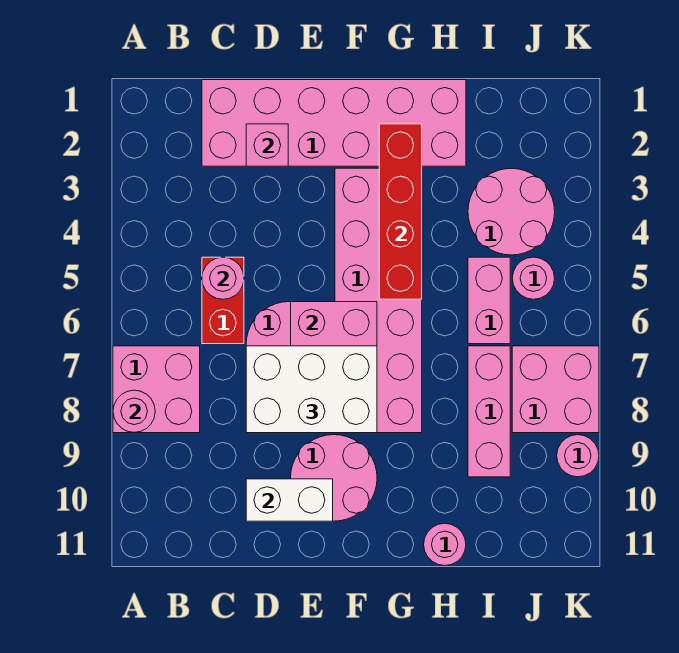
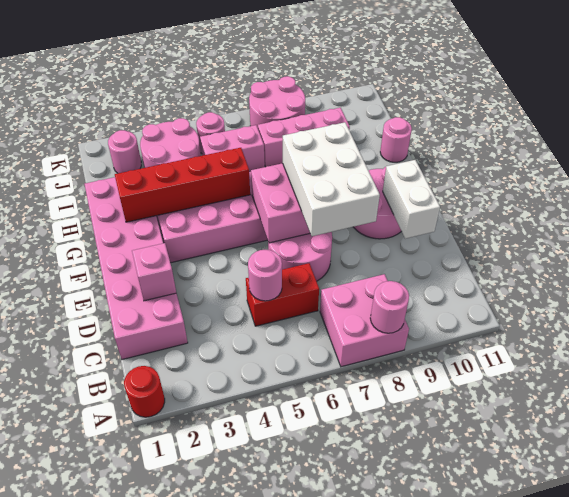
none -> red round brick A1 level 1
pink brick J7:K8 level 1 -> pink round brick J7:K8 level 1
pink round brick K9 level 1 -> pink round brick J2 level 1

